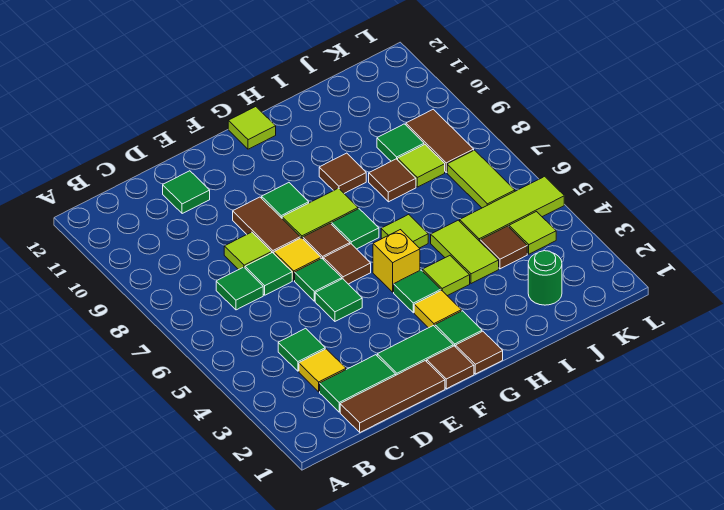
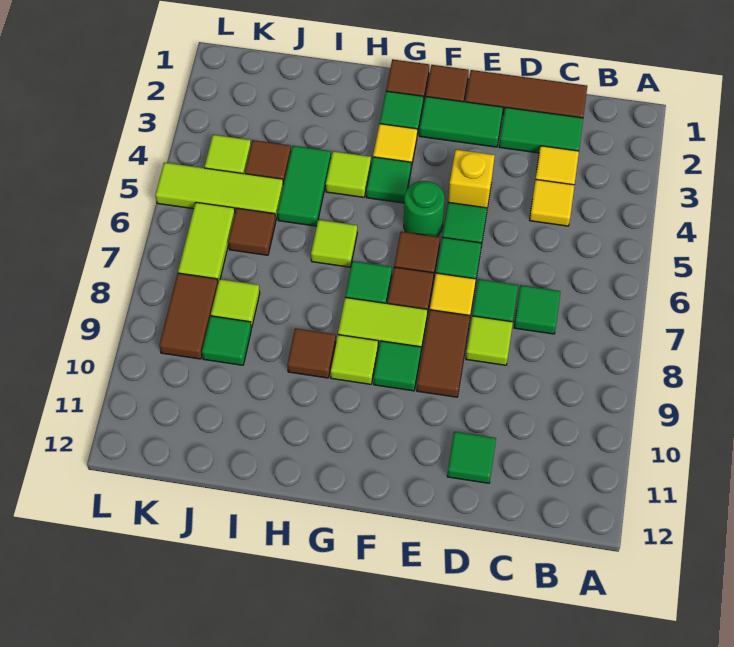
green tile C4 level 1 -> yellow tile C4 level 1
yellow brick G5 level 1 -> yellow brick E4 level 1
lime tile G12 level 1 -> lime tile G9 level 1
lime tile I4:I5 level 1 -> green tile I4:I5 level 1
brown tile I8 level 1 -> brown tile J6 level 1
green round brick J2 level 1 -> green round brick F5 level 1

